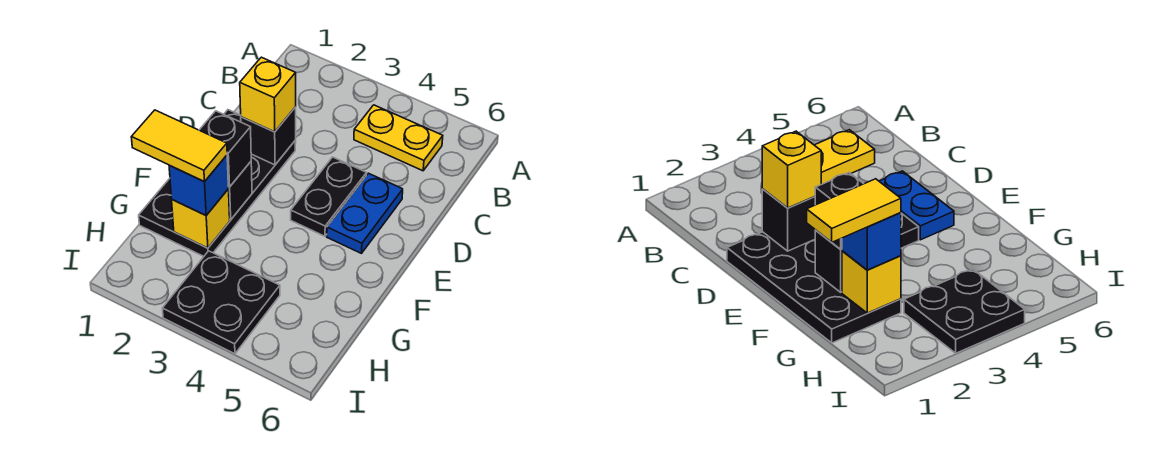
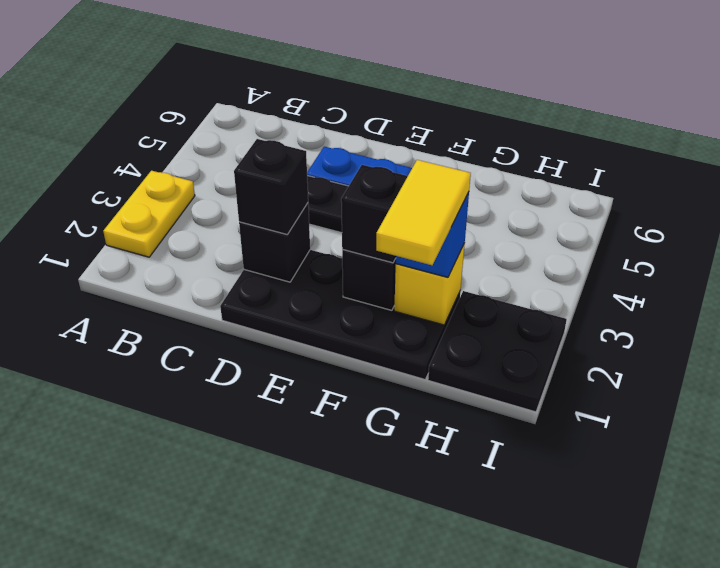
yellow plate B4:B5 level 1 -> yellow plate A2:A3 level 1
yellow brick D2 level 3 -> black brick D2 level 3
black plate H3:I4 level 1 -> black plate H1:I2 level 1

